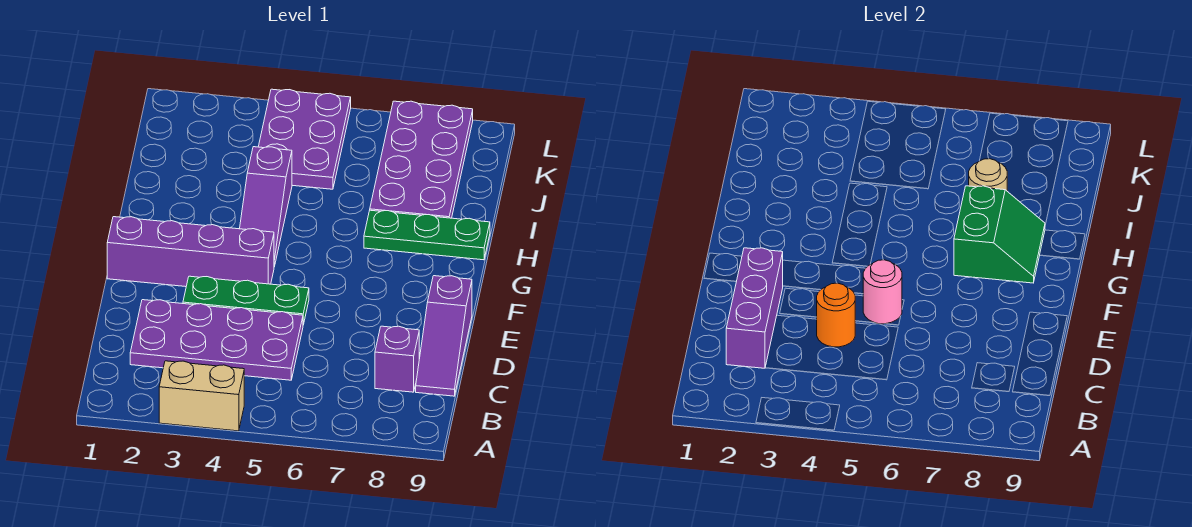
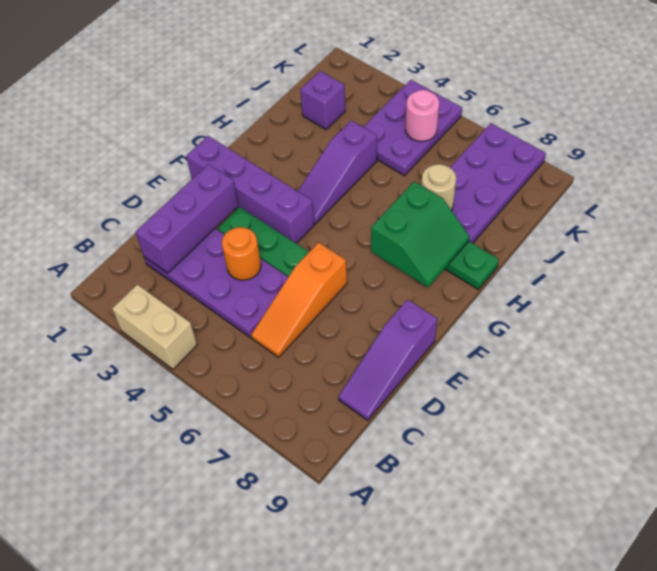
none -> orange slope C6:E6 level 1 top E
purple brick C8 level 1 -> purple brick J2 level 1
pink round brick E5 level 2 -> pink round brick K5 level 2

